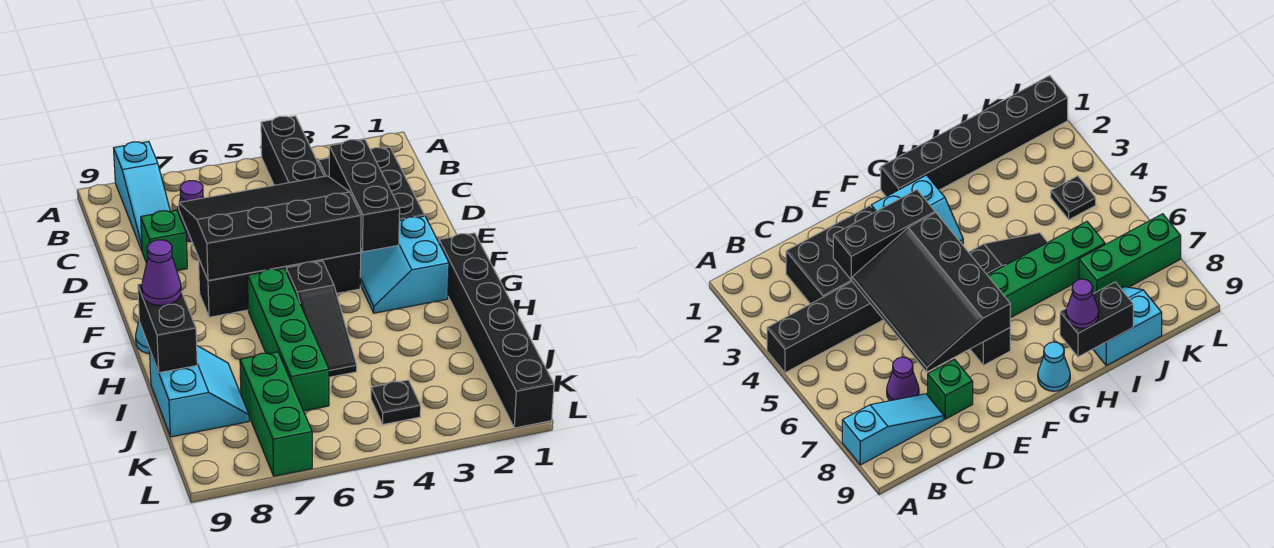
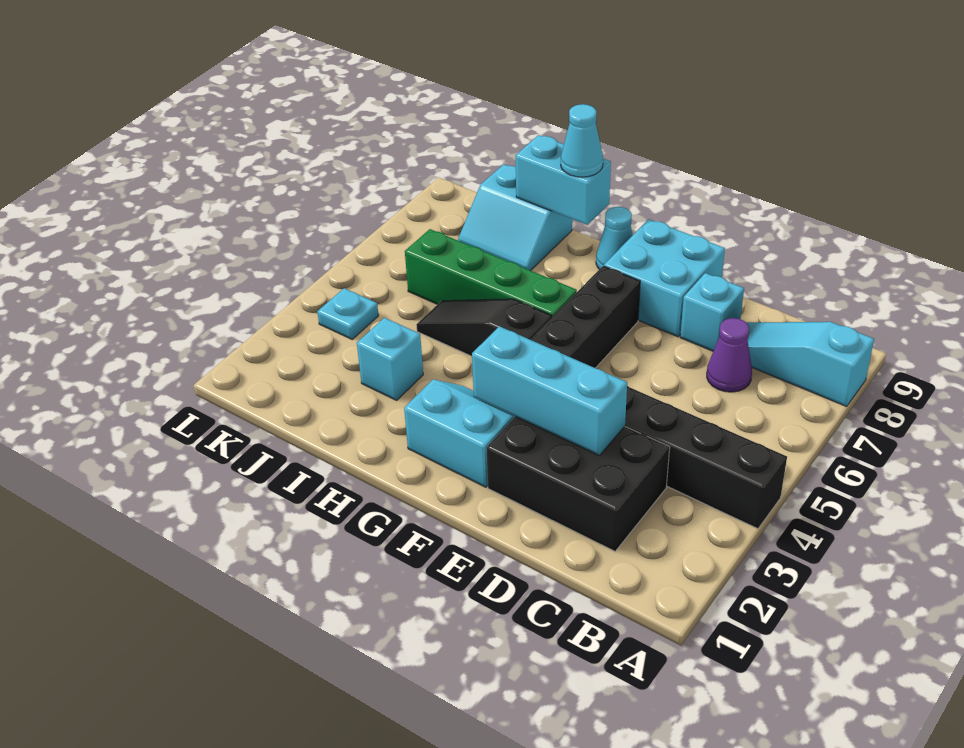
black brick D3:F3 level 2 -> cyan brick D3:F3 level 2
black slope D4:F7 level 2 top F -> none
green brick D8 level 1 -> cyan brick D8 level 1
none -> cyan brick E8:F9 level 1
black brick G1:L1 level 1 -> none
black brick H9:I9 level 2 -> cyan brick H9:I9 level 2
purple cone H9 level 3 -> cyan cone H9 level 3
none -> cyan brick I3 level 1
green brick J7:L7 level 1 -> none
black plate K4 level 1 -> cyan plate K4 level 1

